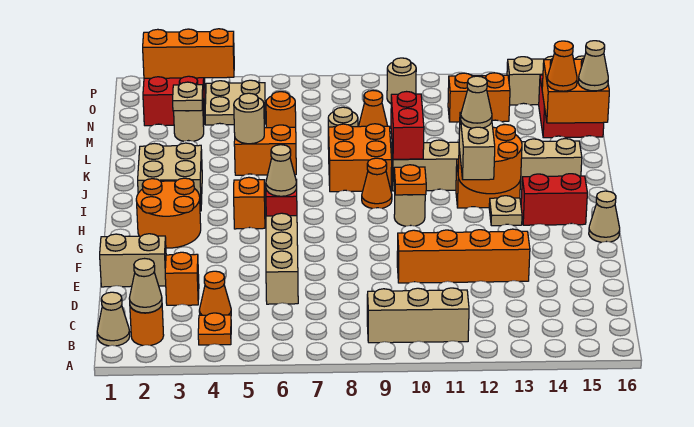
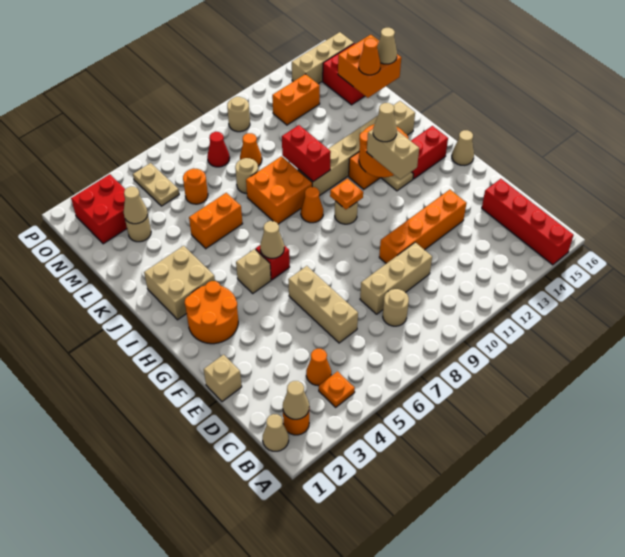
none -> red brick A15:D15 level 1
tan brick B9:B11 level 1 -> tan brick D8:D10 level 1
orange brick D3 level 1 -> none
tan brick E1:E2 level 1 -> tan brick E1 level 1
orange brick H5 level 1 -> tan brick H5 level 1
tan round brick K5 level 2 -> tan round brick C8 level 1
tan plate M3 level 2 -> tan cone M3 level 2
tan plate N4:O5 level 1 -> tan plate N5:O5 level 1
none -> red cone N8 level 1
orange brick O2:O4 level 2 -> none

